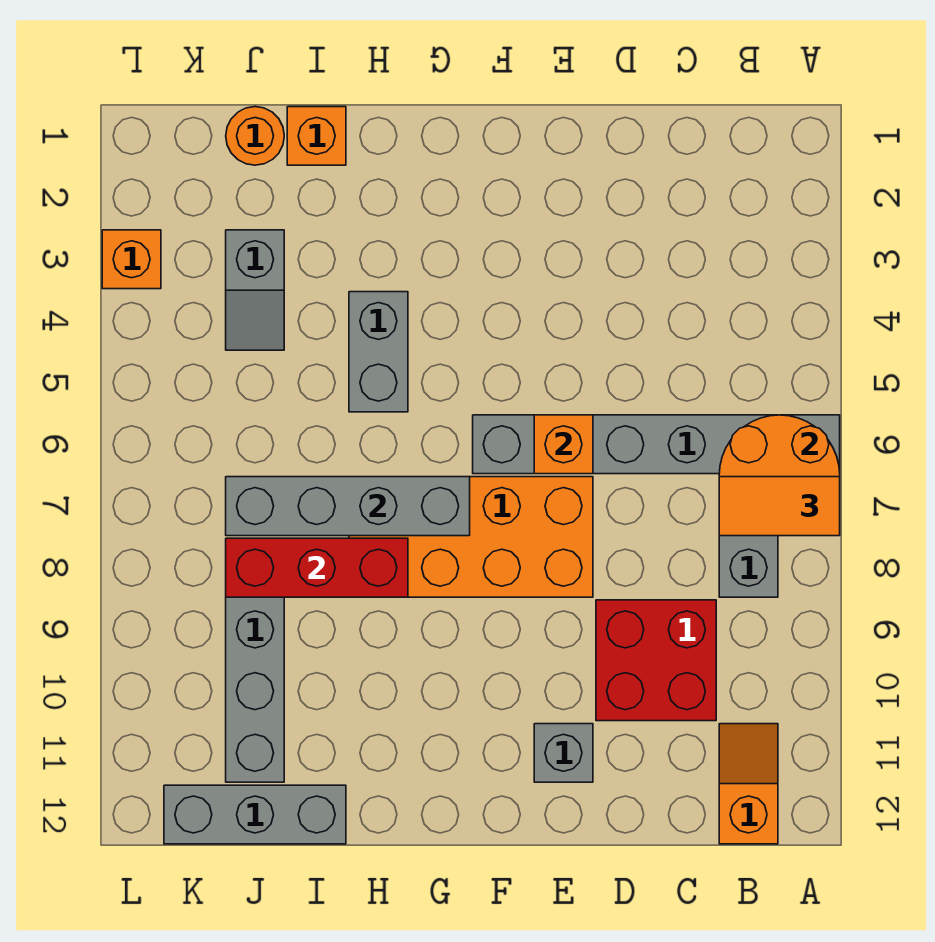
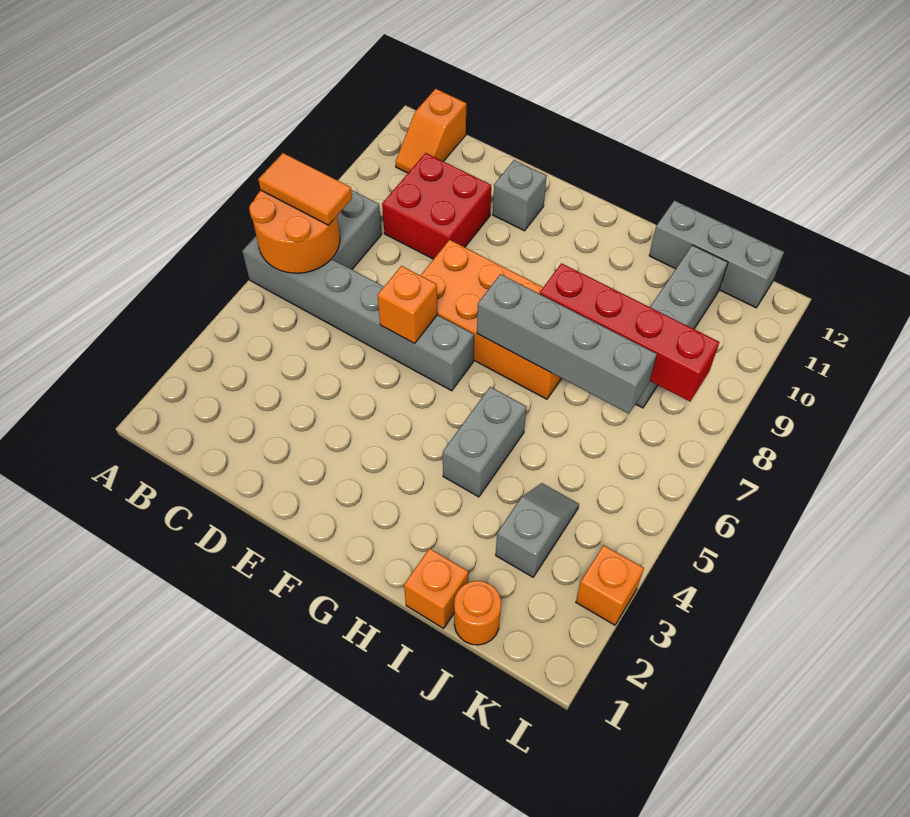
red brick H8:J8 level 2 -> red brick H8:K8 level 2

